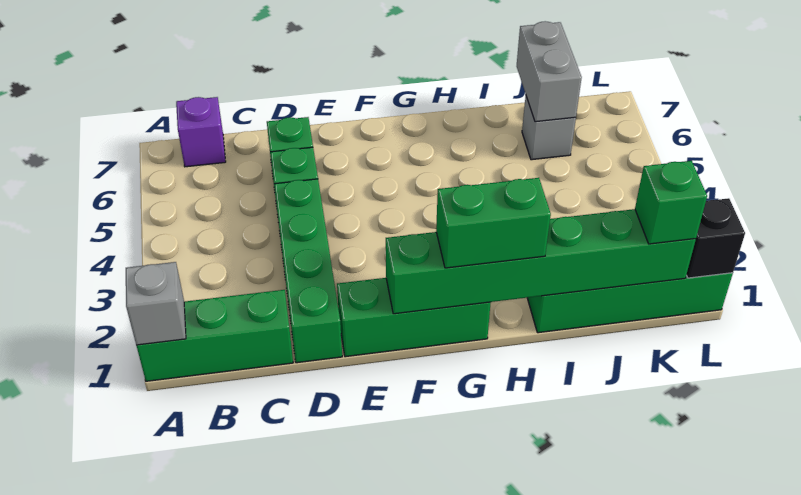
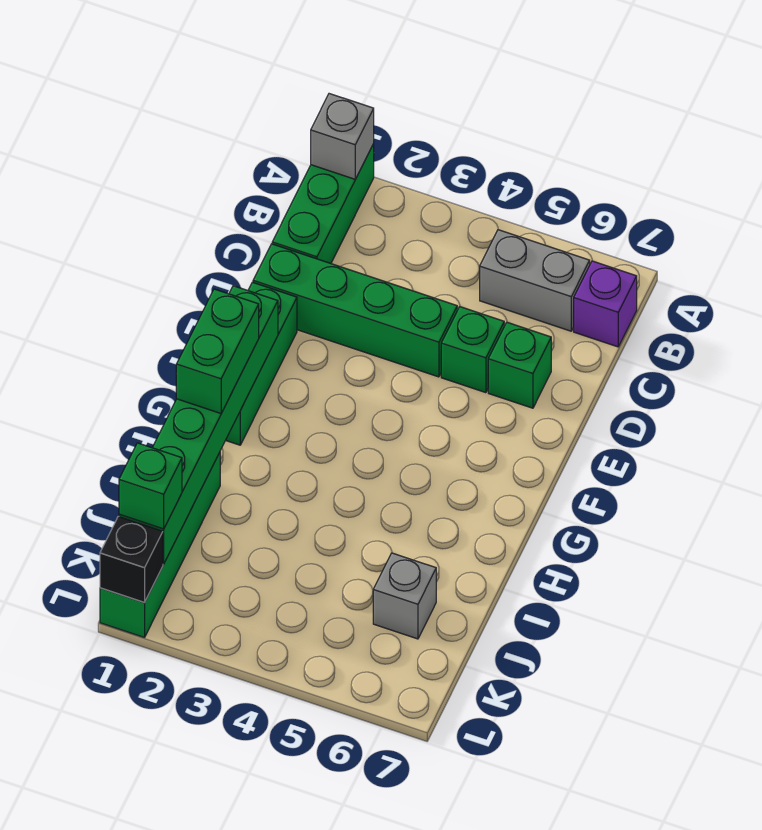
grey brick J6:J7 level 2 -> grey brick B5:B6 level 1

